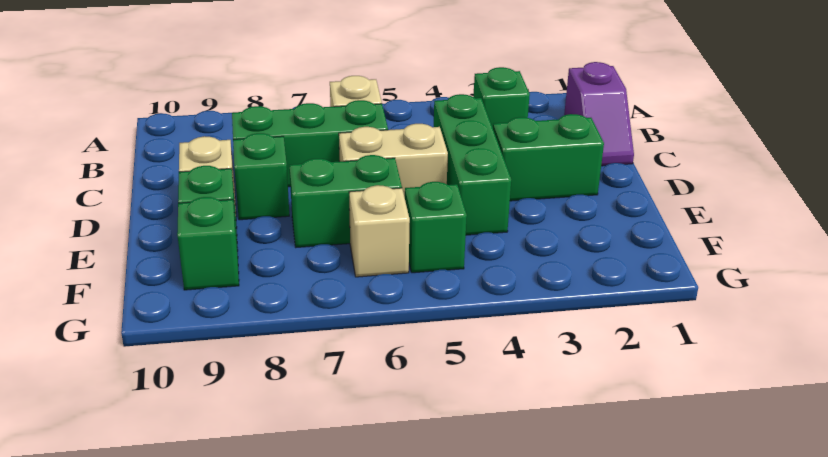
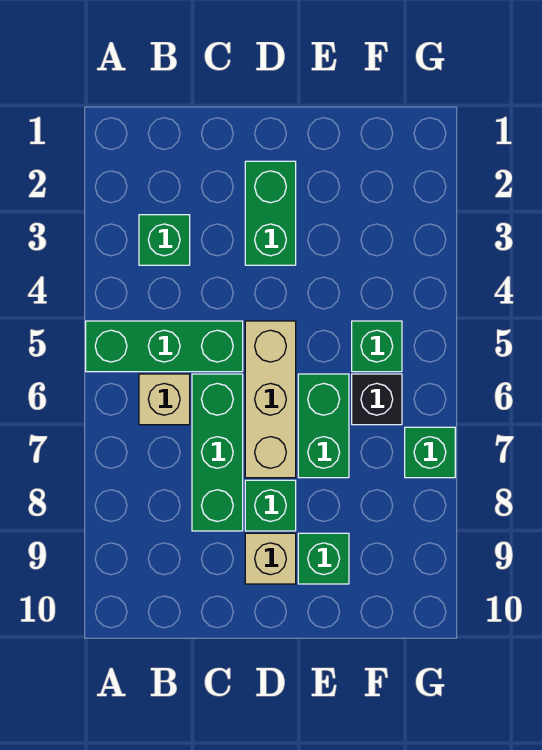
purple slope B1:C1 level 1 top B -> none
green brick C4:E4 level 1 -> green brick A5:C5 level 1
tan brick D5:D6 level 1 -> tan brick D5:D7 level 1
tan brick F6 level 1 -> black brick F6 level 1
green brick F9 level 1 -> green brick G7 level 1

